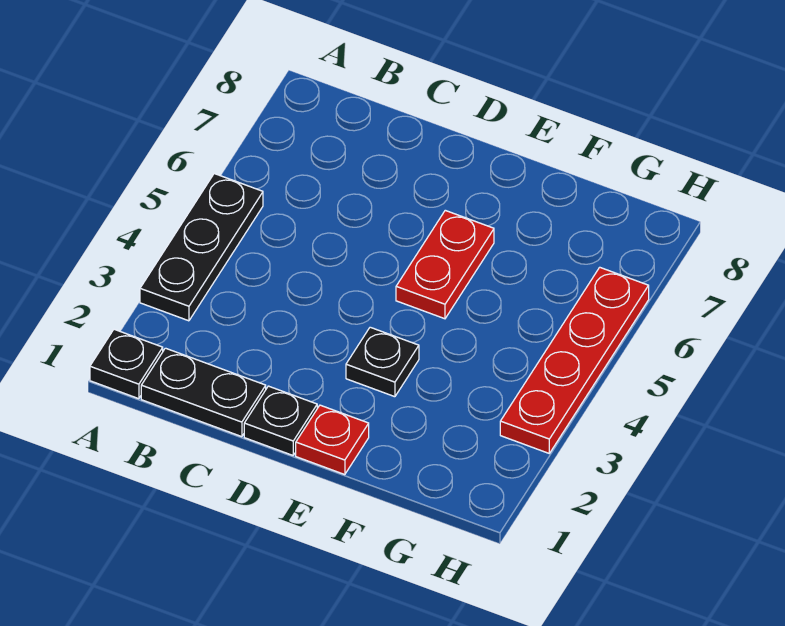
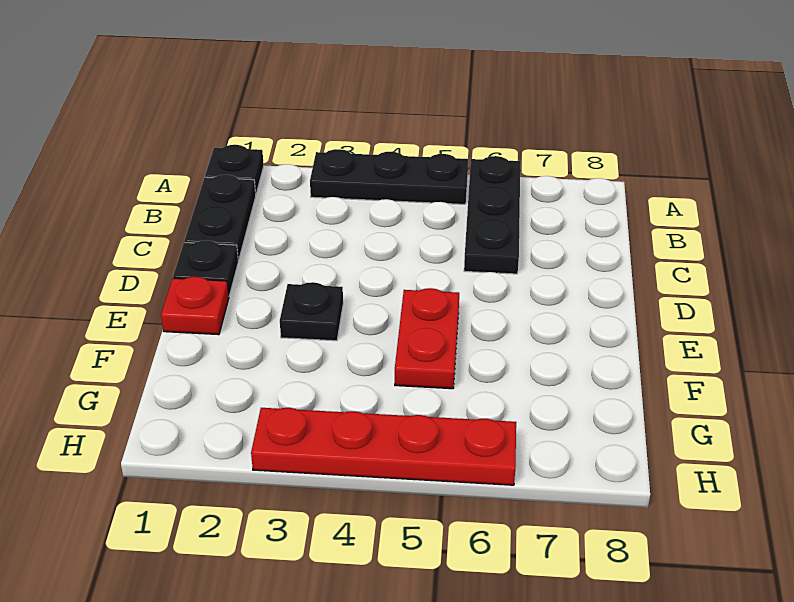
none -> black plate A6:C6 level 1
red plate E5:E6 level 1 -> red plate E5:F5 level 1

